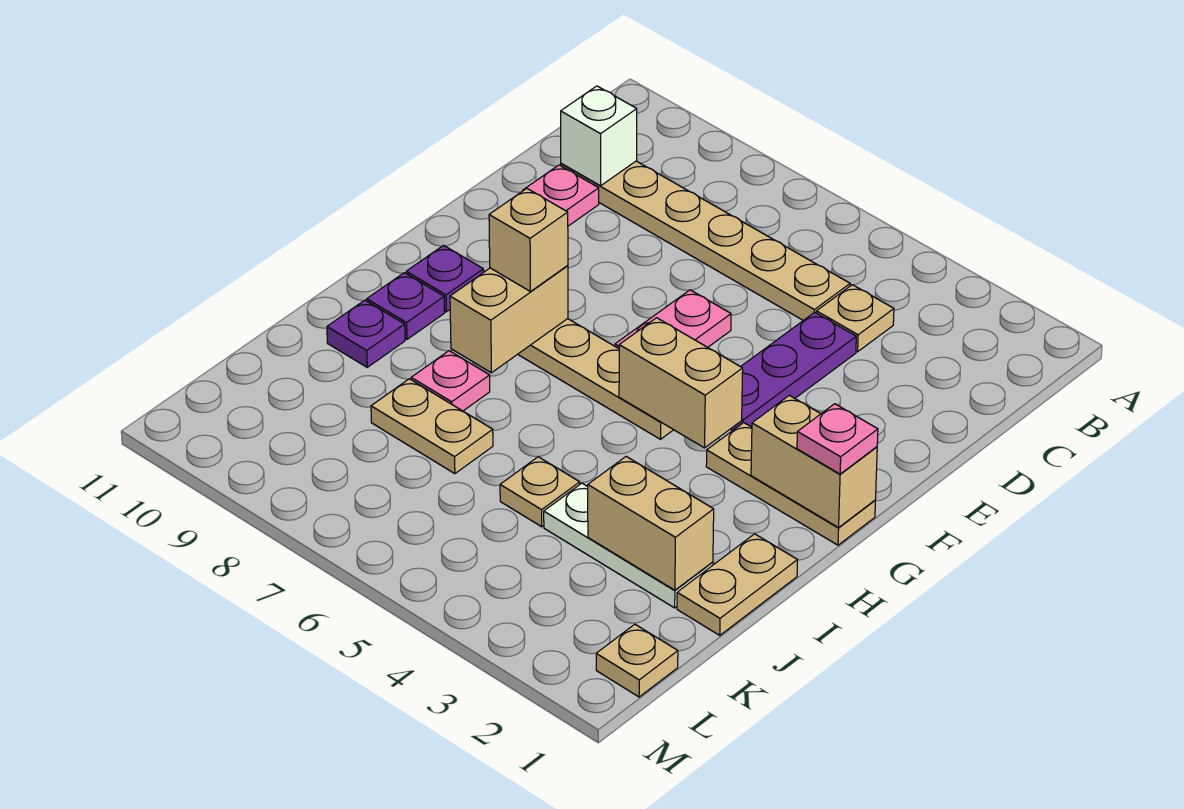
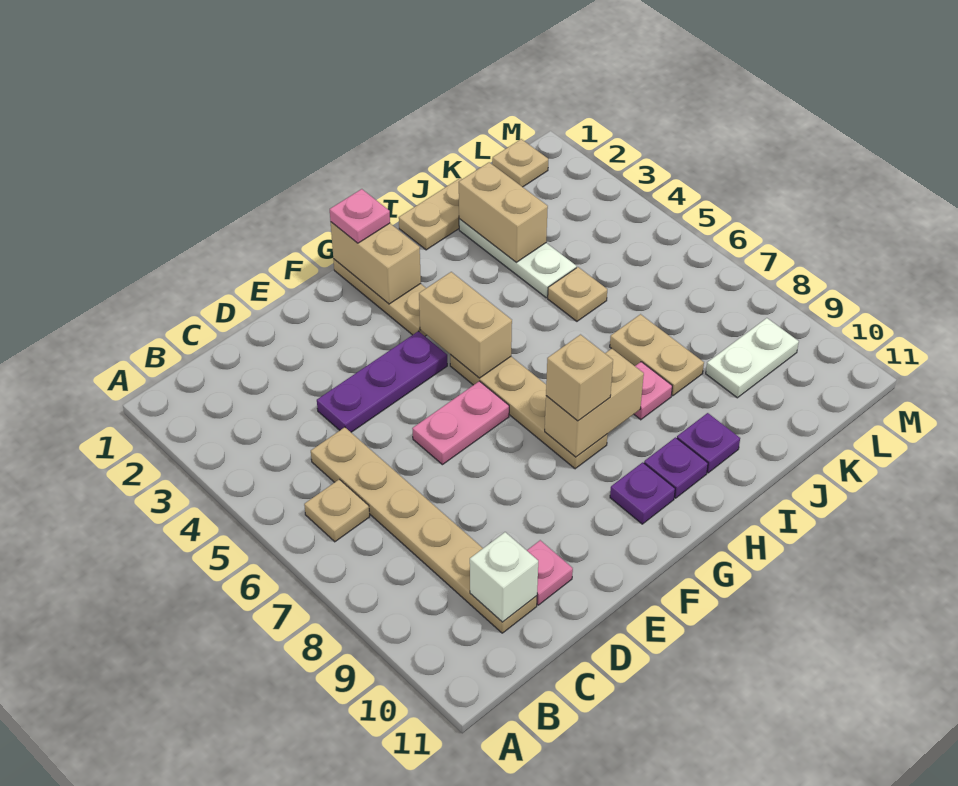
tan plate C4 level 1 -> tan plate B6 level 1
none -> white plate K9:L9 level 1

